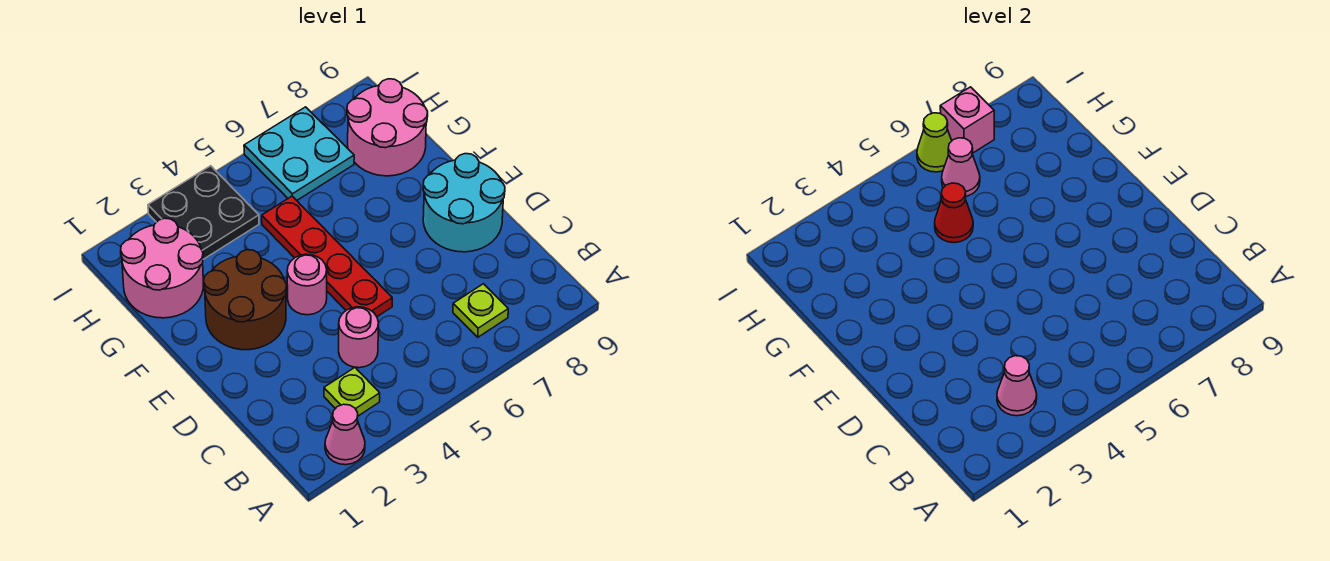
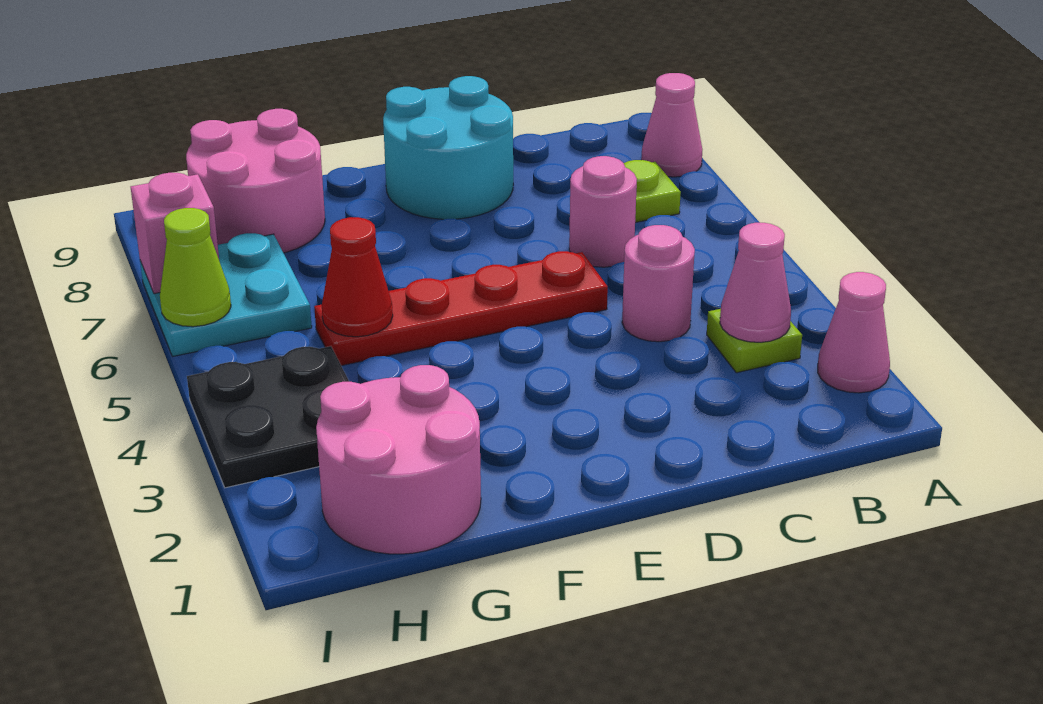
brown round brick E2:F3 level 1 -> none
pink round brick E4 level 1 -> pink round brick C6 level 1
pink cone H6 level 2 -> pink cone A8 level 1

